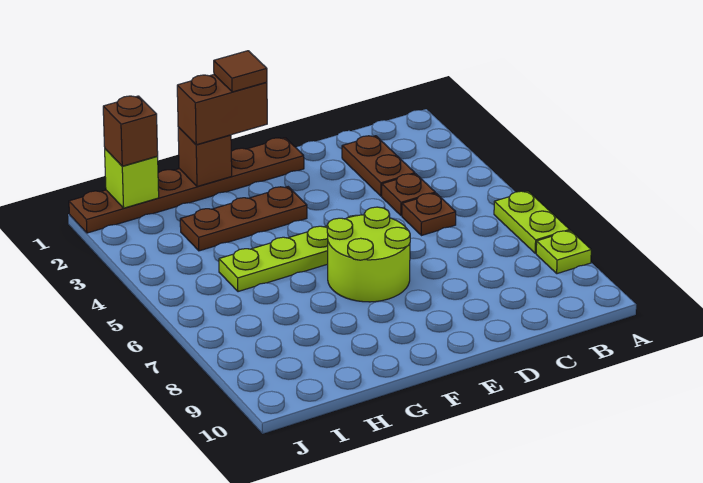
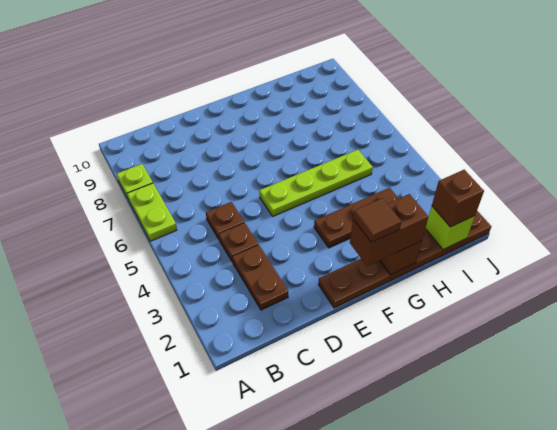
lime round brick E6:F7 level 1 -> none

